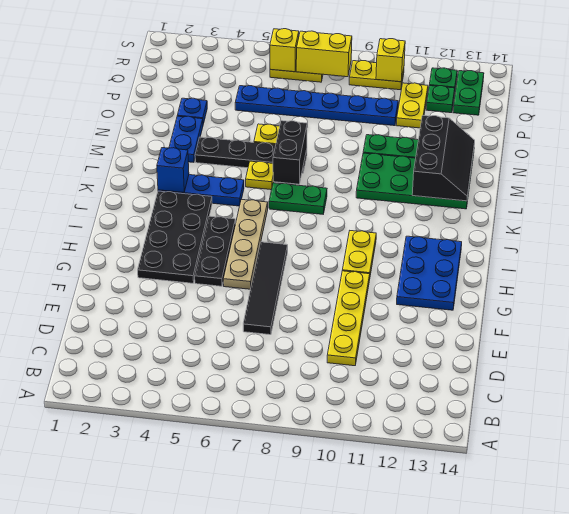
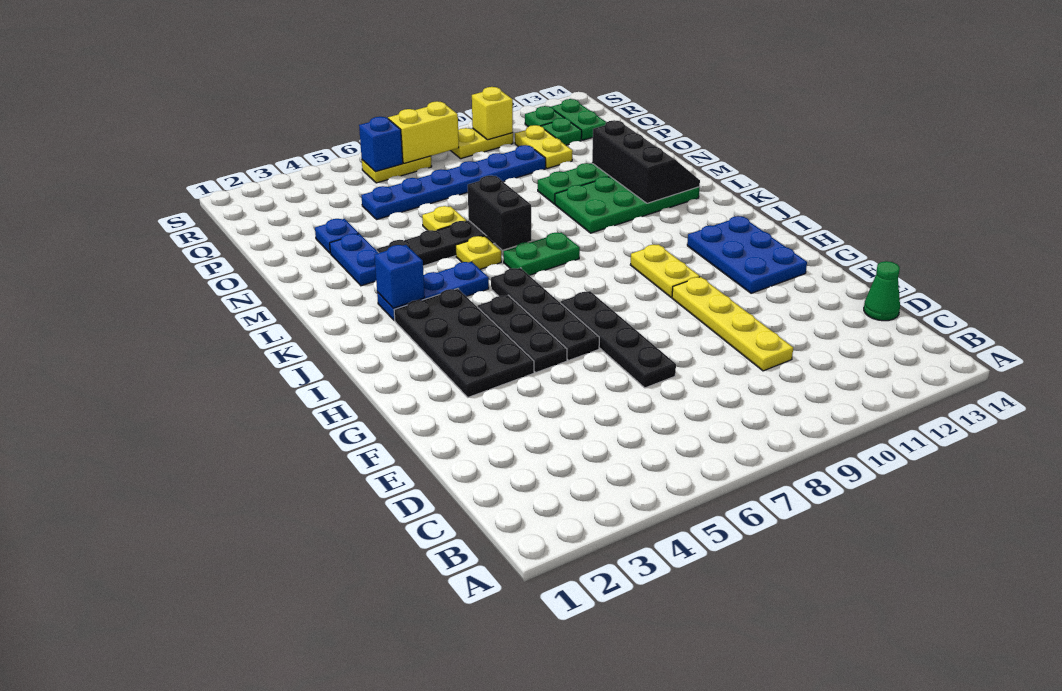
none -> green cone D14 level 1
black tile E7:H7 level 1 -> black plate E7:H7 level 1
tan plate G6:J6 level 1 -> black plate G6:J6 level 1
yellow brick R6 level 2 -> blue brick R6 level 2

